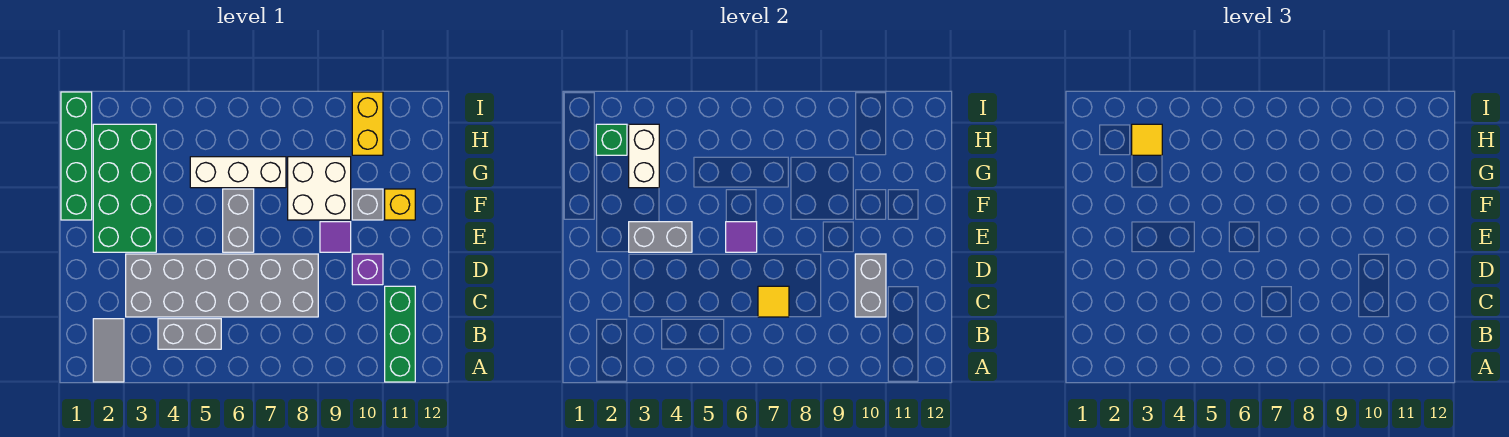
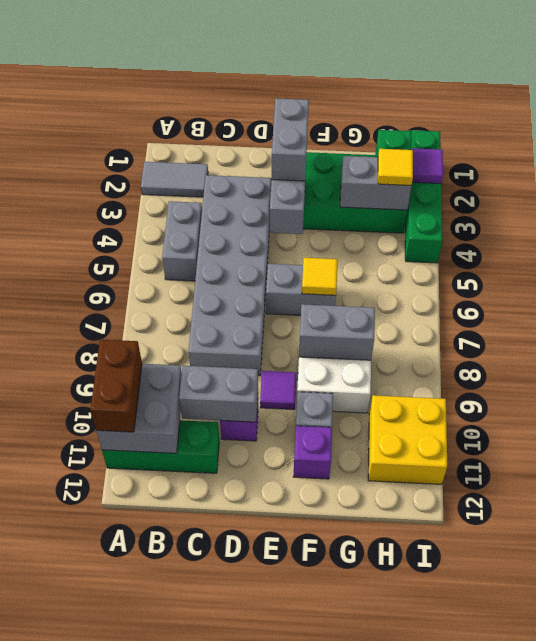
none -> grey brick A10:B11 level 2
none -> brown brick A10:A11 level 3
yellow tile C7 level 2 -> yellow tile F6 level 2
none -> grey brick E2:E3 level 3
purple tile E6 level 2 -> purple tile I2 level 2
green brick F1:I1 level 1 -> green brick I1:I4 level 1
none -> grey brick F8:G8 level 2
yellow brick F11 level 1 -> purple brick F11 level 1
white brick G3:H3 level 2 -> grey brick G3:H3 level 2
white brick G5:G7 level 1 -> none
yellow brick H10:I10 level 1 -> yellow brick H10:I11 level 1

